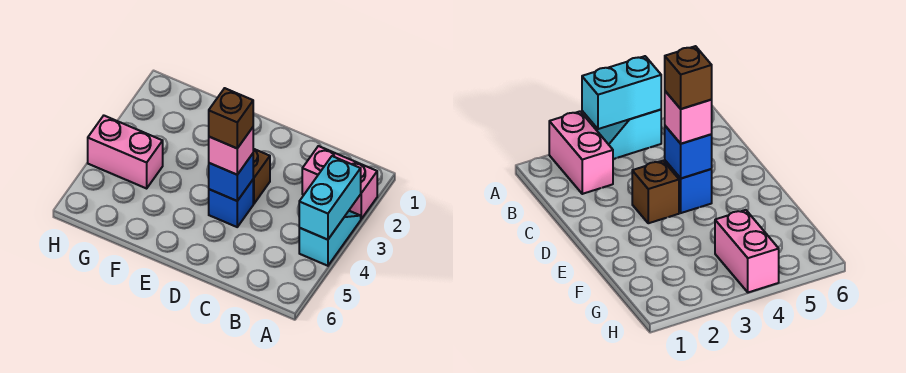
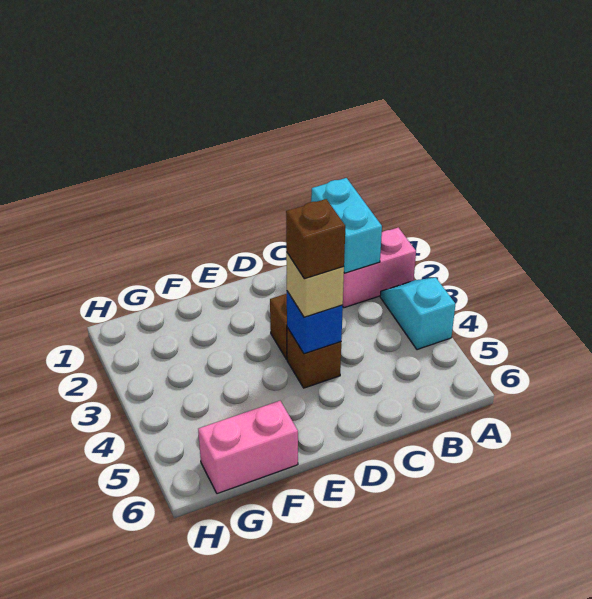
cyan brick A3:A4 level 2 -> cyan brick B1:B2 level 2
blue brick D4 level 1 -> brown brick D4 level 1
pink brick D4 level 3 -> tan brick D4 level 3
pink brick G4:H4 level 1 -> pink brick F6:G6 level 1

